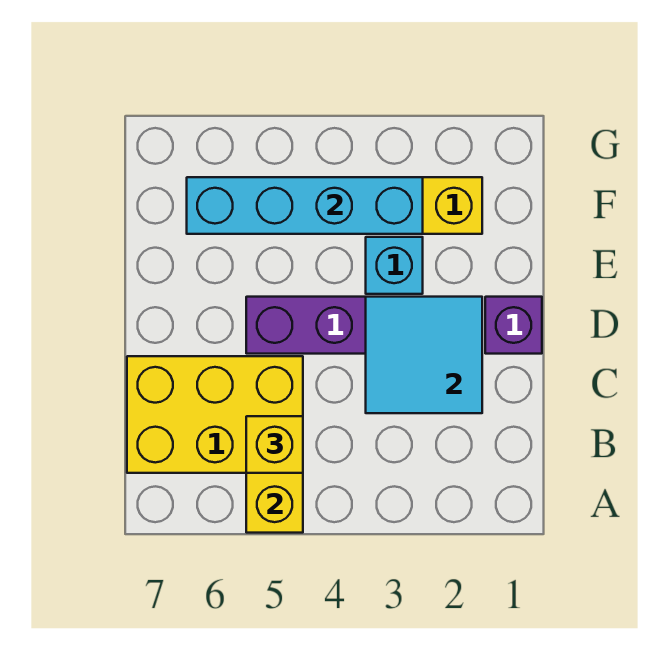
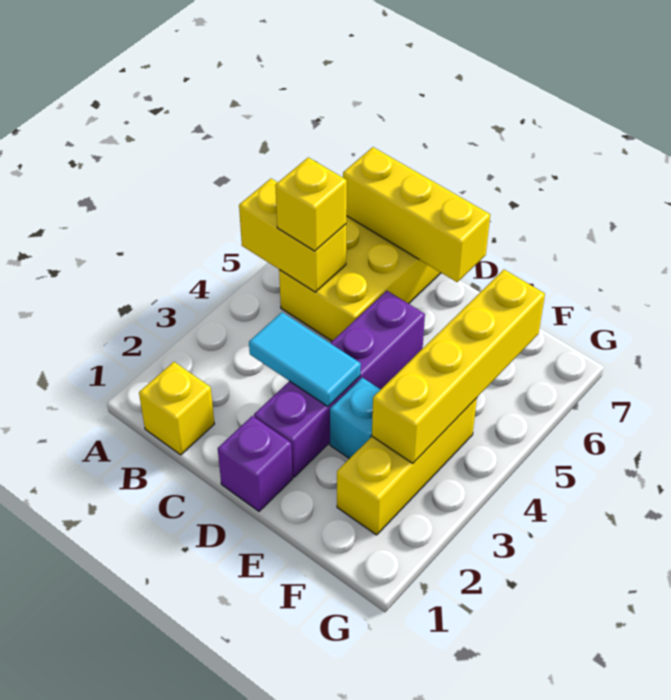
none -> yellow brick B1 level 1
none -> yellow brick B7:D7 level 2
cyan tile C2:D3 level 2 -> cyan tile C3:D3 level 2
cyan brick F3:F6 level 2 -> yellow brick F3:F6 level 2

